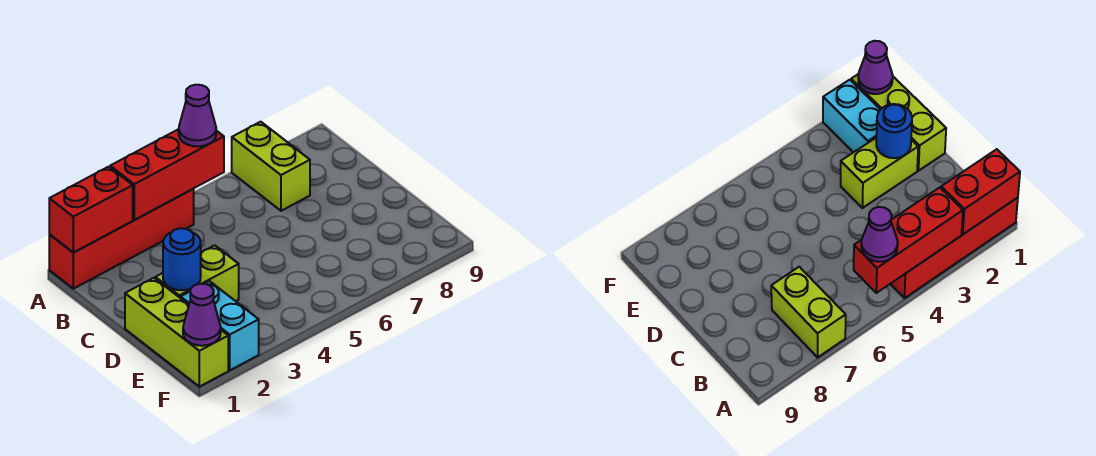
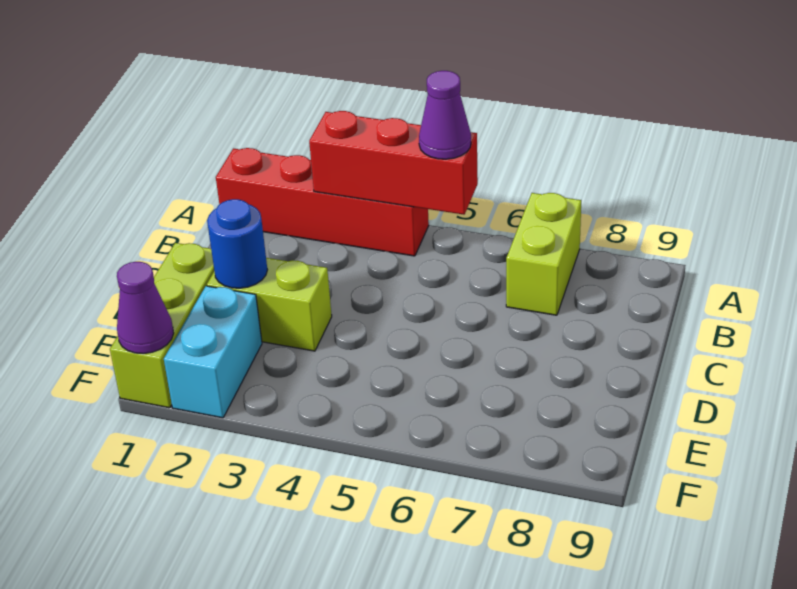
red brick A1:A2 level 2 -> none

